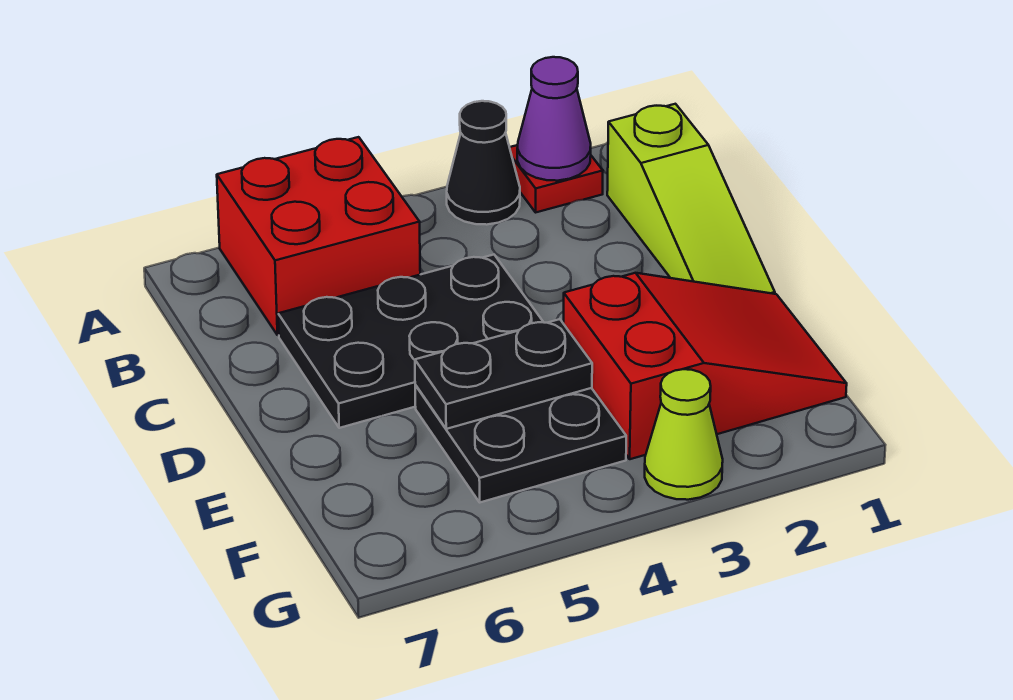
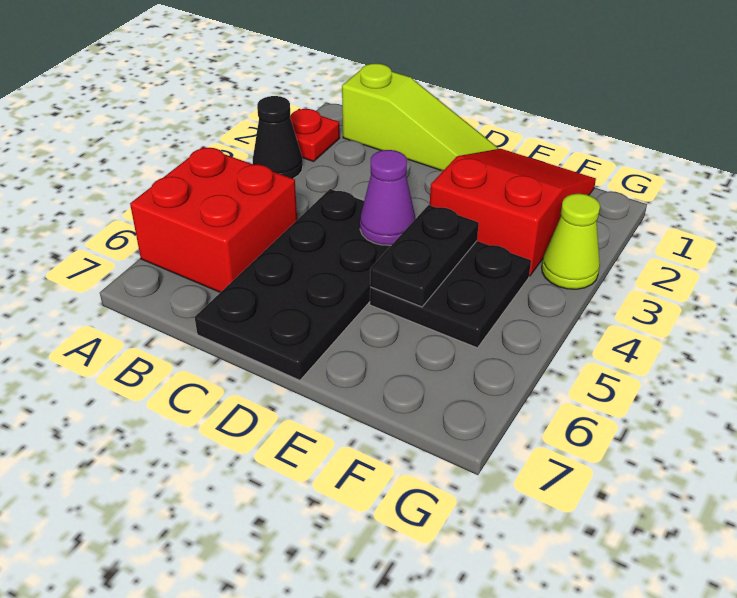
purple cone A2 level 2 -> purple cone D4 level 2
black plate C4:D6 level 1 -> black plate C4:D7 level 1

